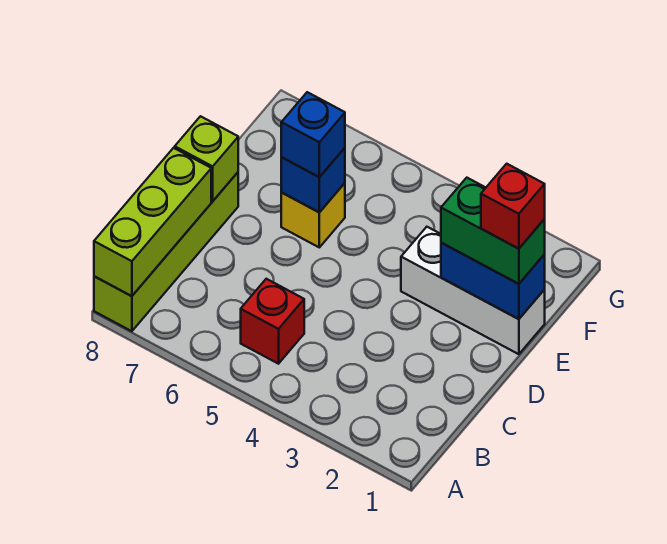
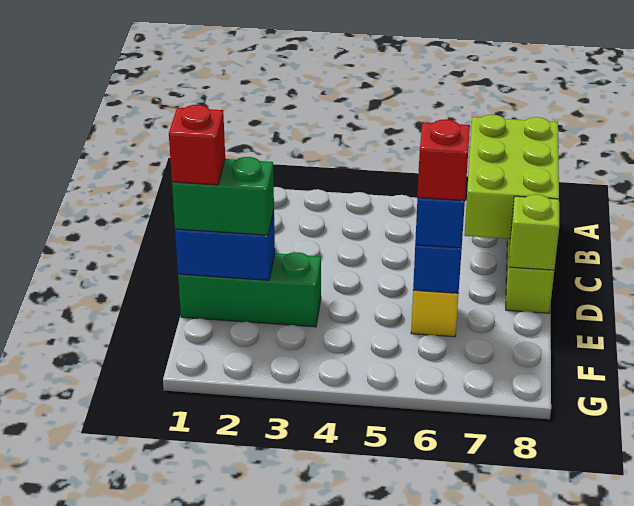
lime brick A8:C8 level 2 -> lime brick A7:C8 level 2
red brick B5 level 1 -> red brick E6 level 4
white brick E1:E3 level 1 -> green brick E1:E3 level 1

